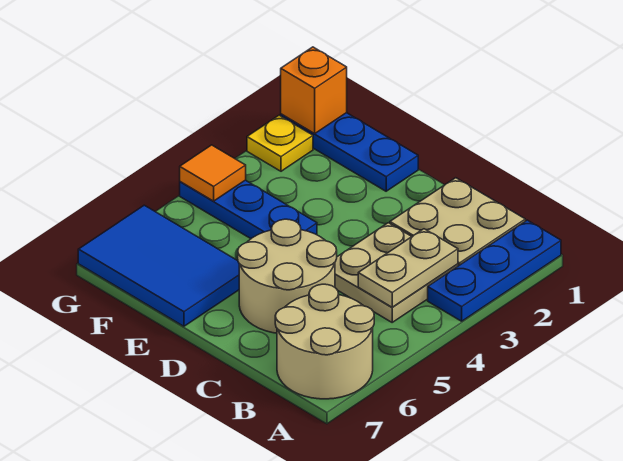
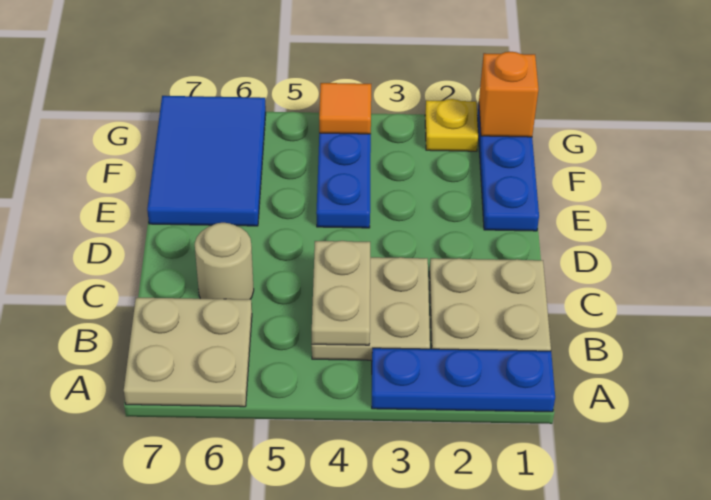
tan round brick A6:B7 level 1 -> tan plate A6:B7 level 1
tan plate B3:B4 level 2 -> tan plate B4:C4 level 2
tan round brick C5:D6 level 1 -> tan round brick C6 level 1

